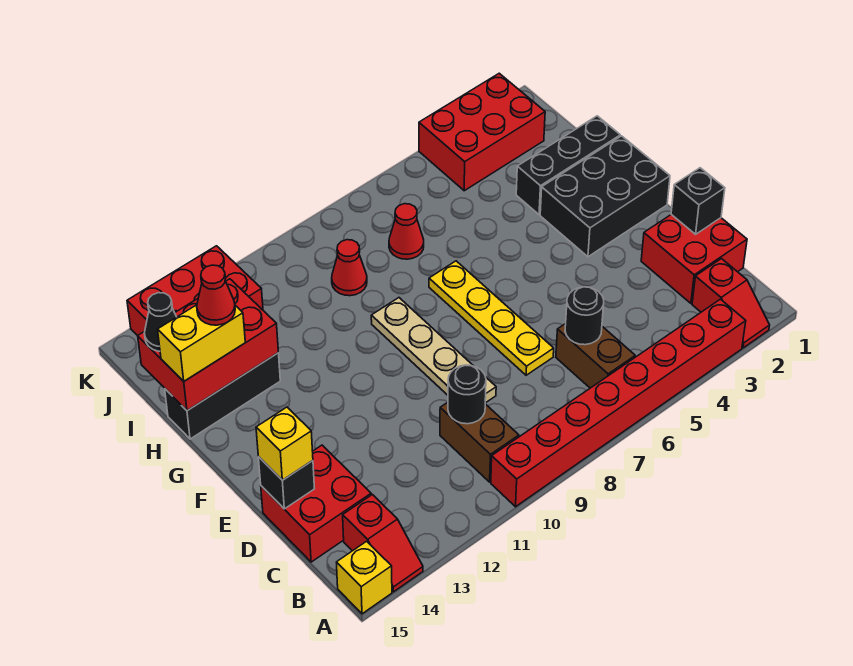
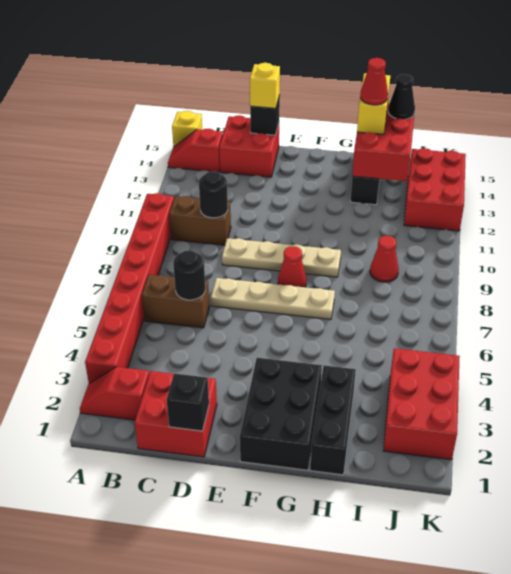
yellow plate D7:G7 level 1 -> tan plate D7:G7 level 1
red cone I7 level 1 -> red cone F8 level 1

